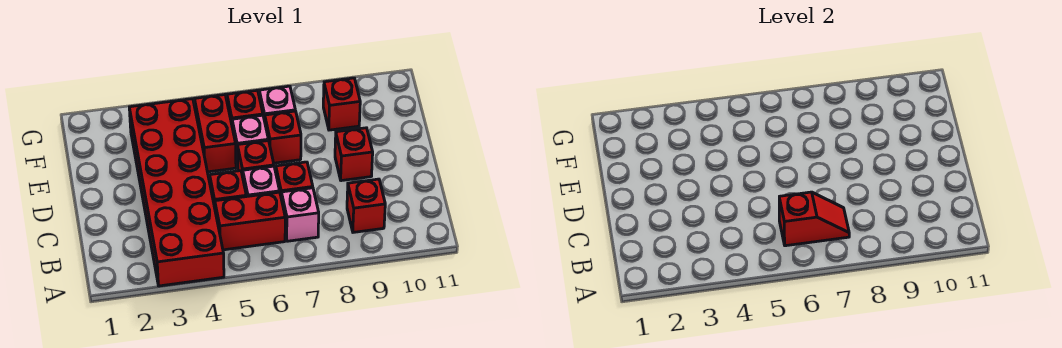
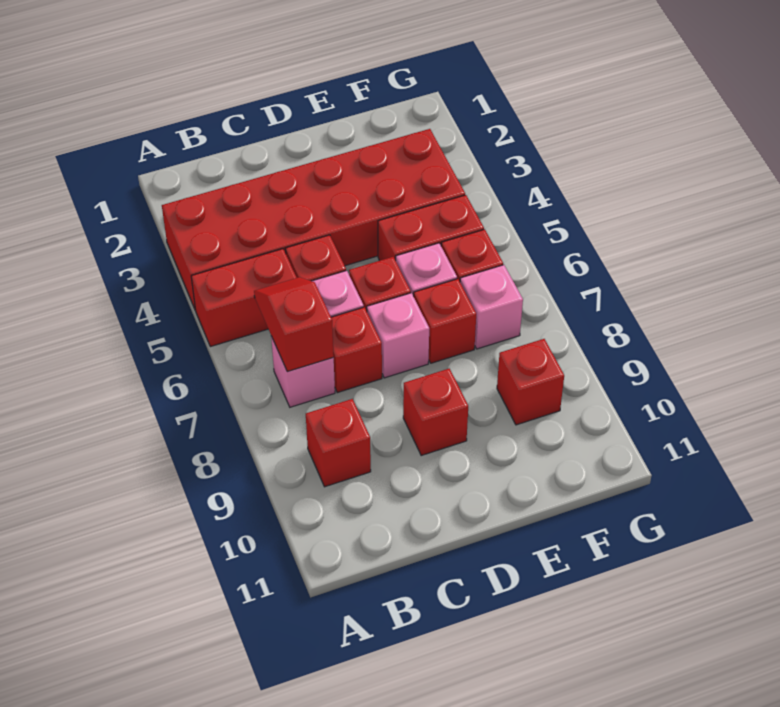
red brick B5:B6 level 1 -> red brick A5:B5 level 1
red slope B6:B7 level 2 top 6 -> red slope B6:B7 level 2 top 7
none -> pink brick D7 level 1

